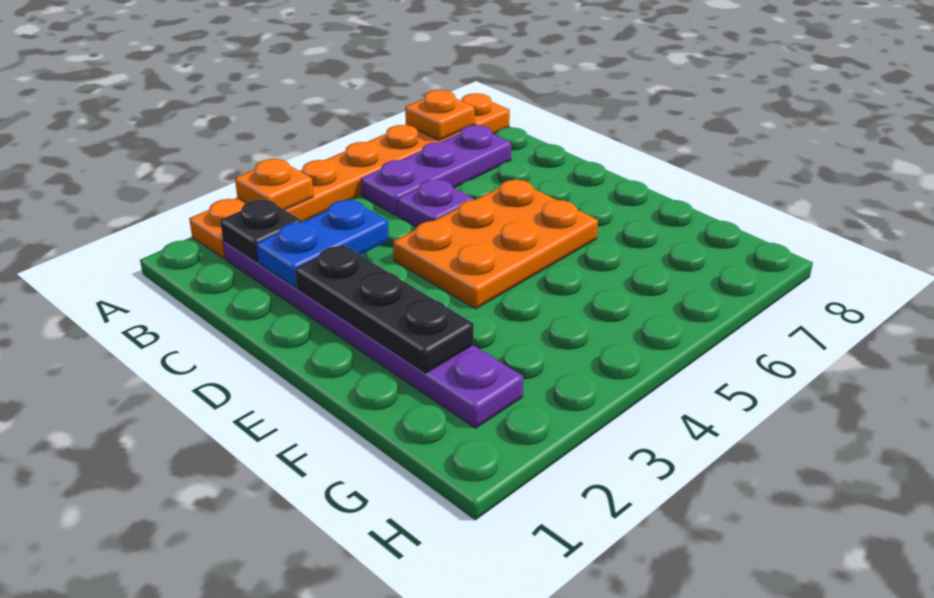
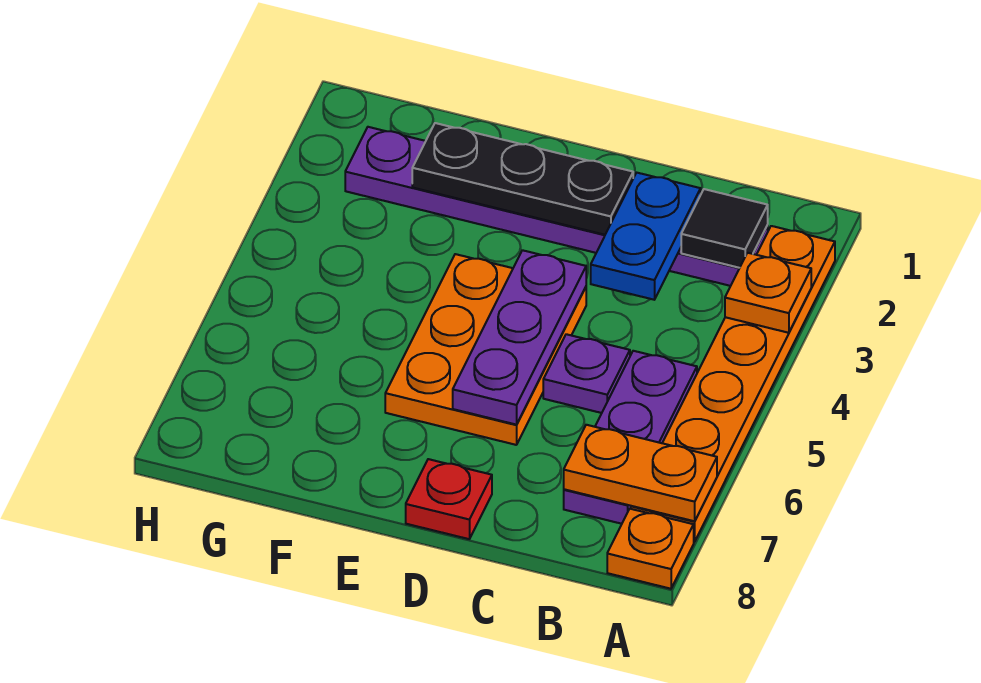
orange plate A7 level 2 -> orange plate A7:B7 level 2
black plate B2 level 2 -> black tile B2 level 2
none -> purple plate D4:D6 level 2
none -> red plate D8 level 1

